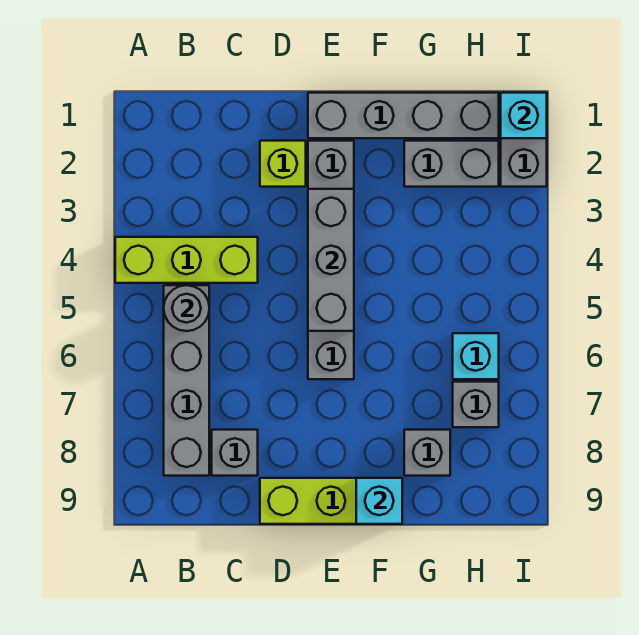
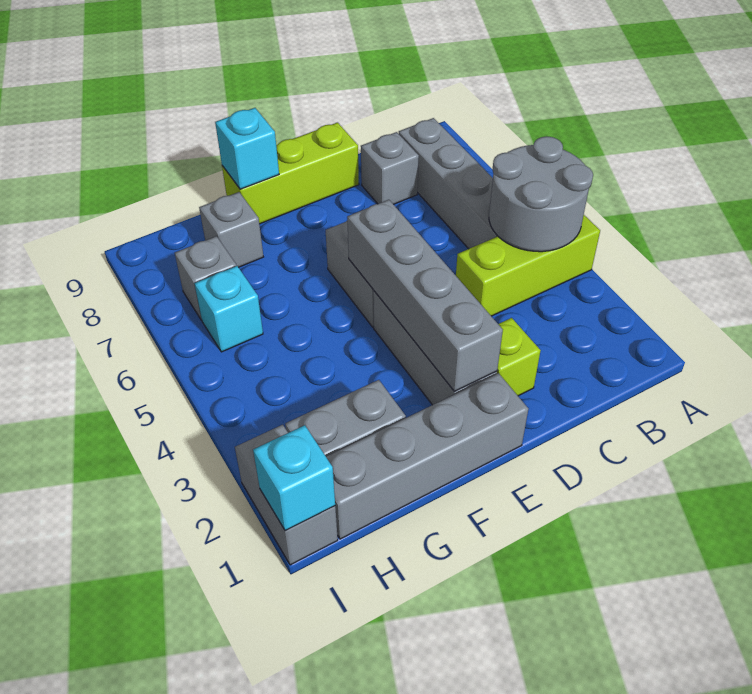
grey round brick B5 level 2 -> grey round brick A4:B5 level 2
grey brick E3:E5 level 2 -> grey brick E2:E5 level 2

